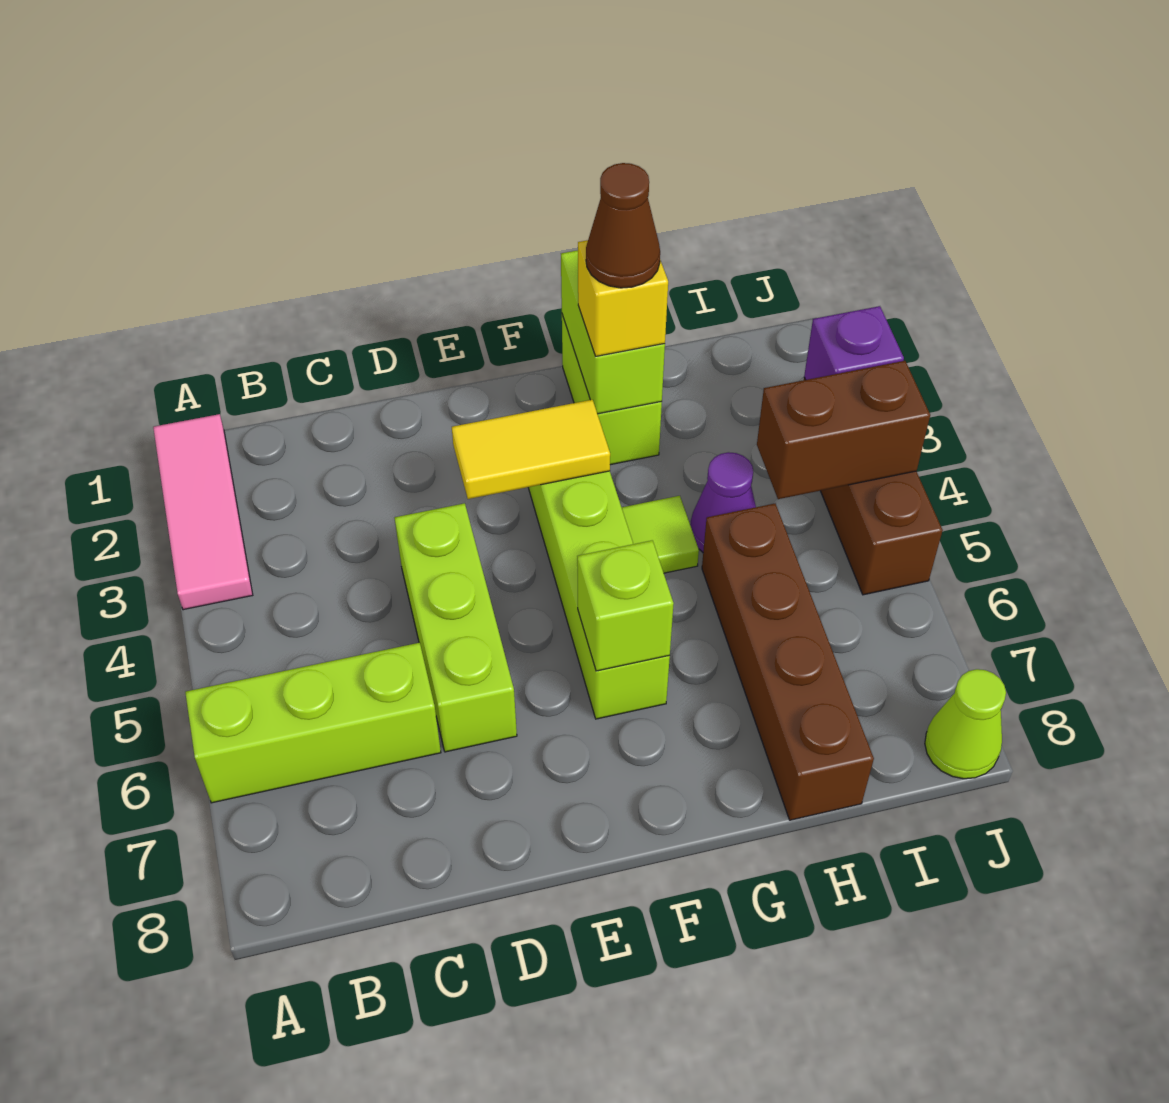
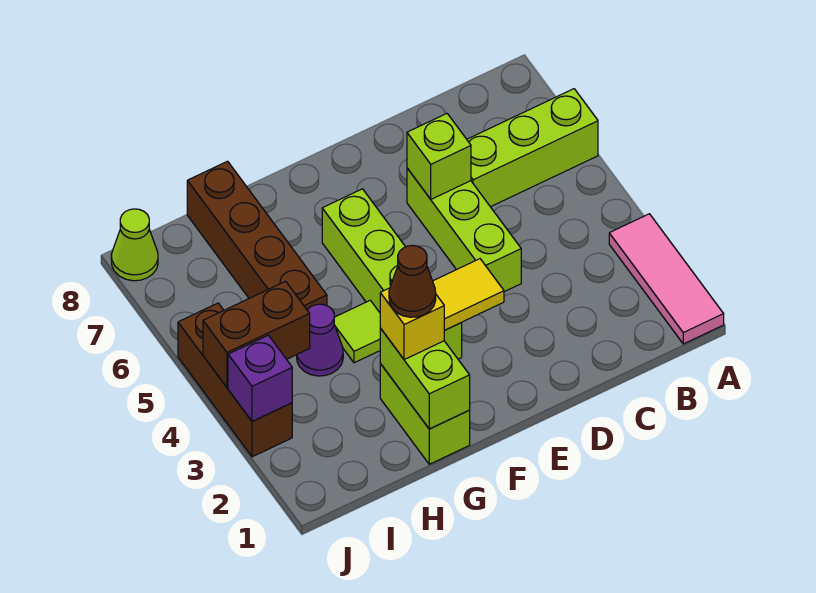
lime brick F6 level 2 -> lime brick D6 level 2

